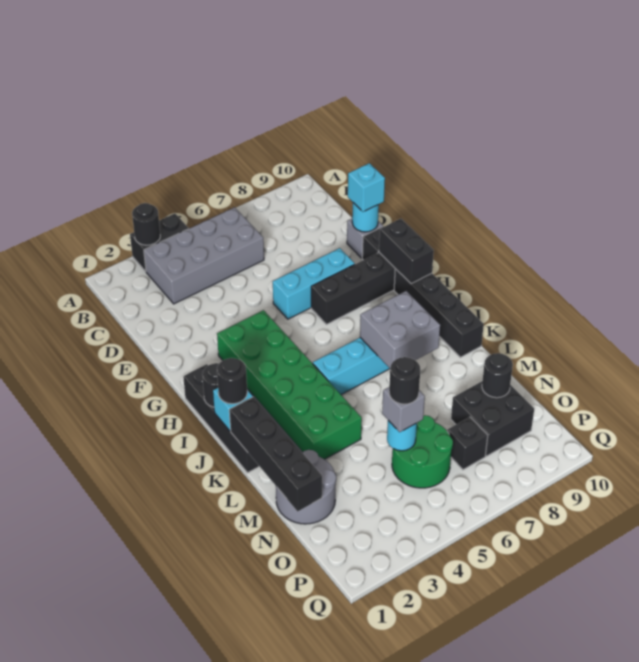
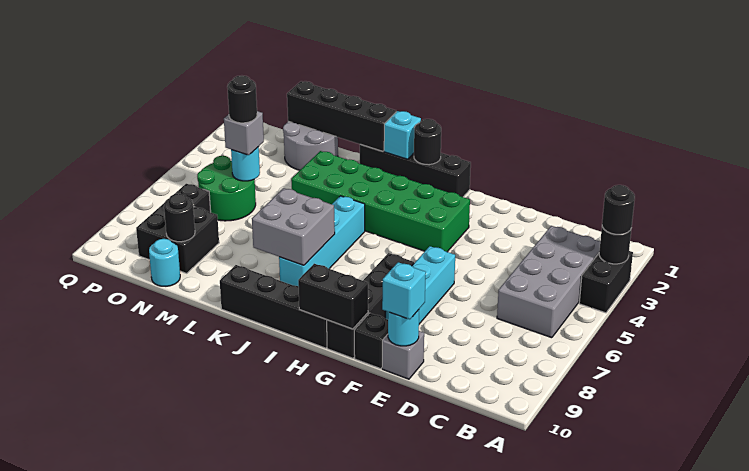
black round brick J1 level 3 -> black round brick A3 level 3
none -> cyan round brick N10 level 1

